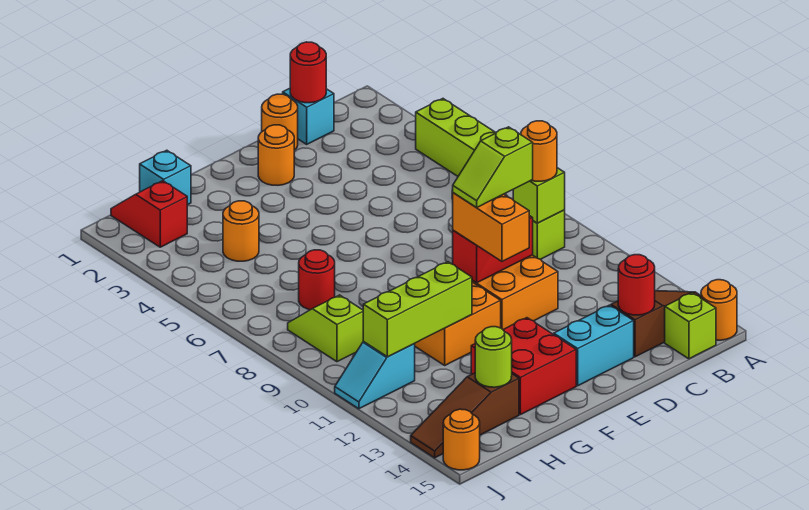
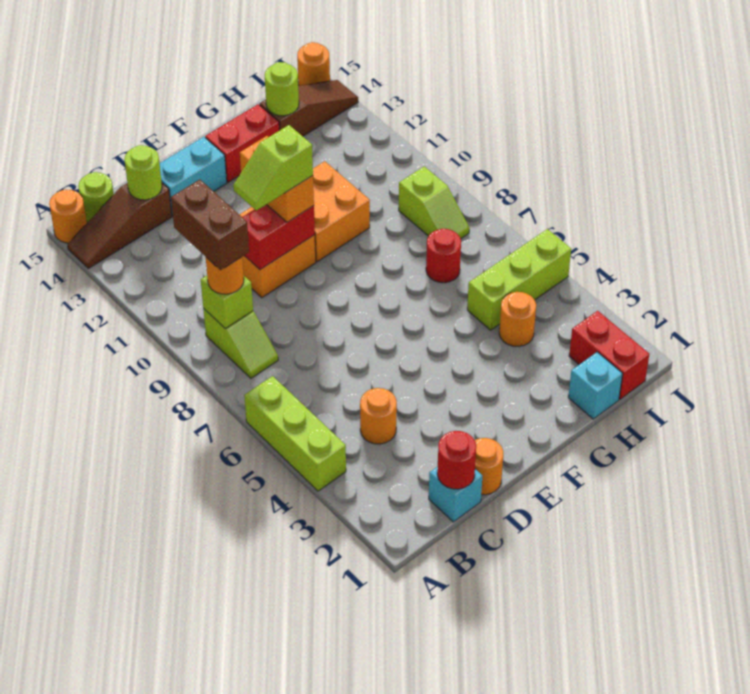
none -> brown brick B9:B10 level 4
lime brick B15 level 1 -> lime round brick B15 level 1
red round brick C14 level 2 -> lime round brick C14 level 2
lime slope D10:E10 level 4 top D -> lime slope D10:E10 level 4 top E
orange round brick E2 level 1 -> orange round brick C4 level 1
red brick F13:G14 level 1 -> red brick F14:G14 level 1
lime brick G11:I11 level 2 -> lime brick H5:J5 level 1
red slope I1:I2 level 1 top 2 -> red brick I1:I2 level 1
cyan slope I11:J11 level 1 top I -> none

